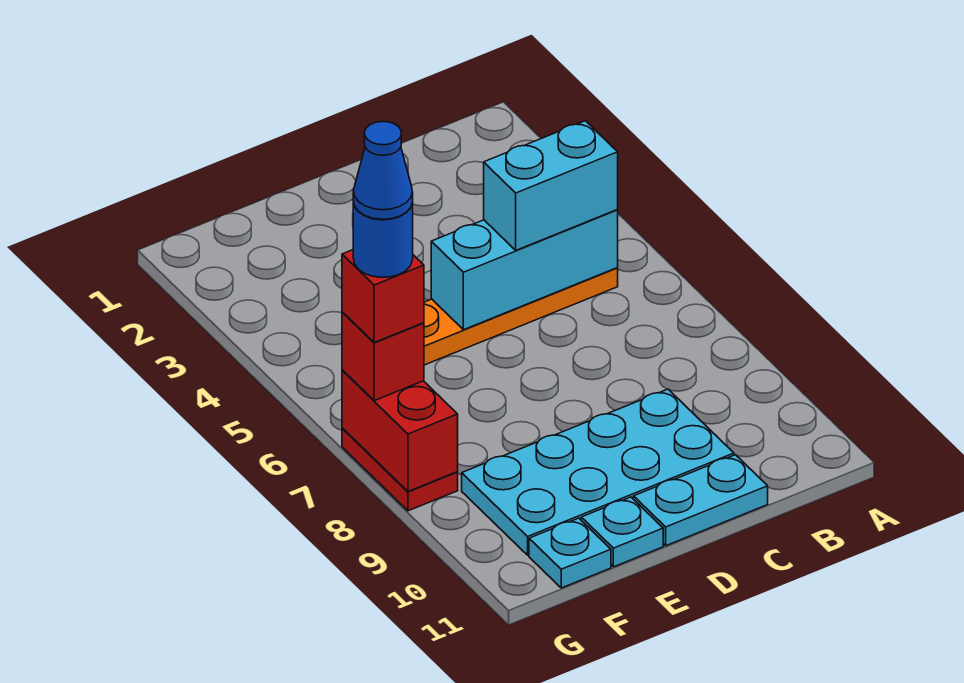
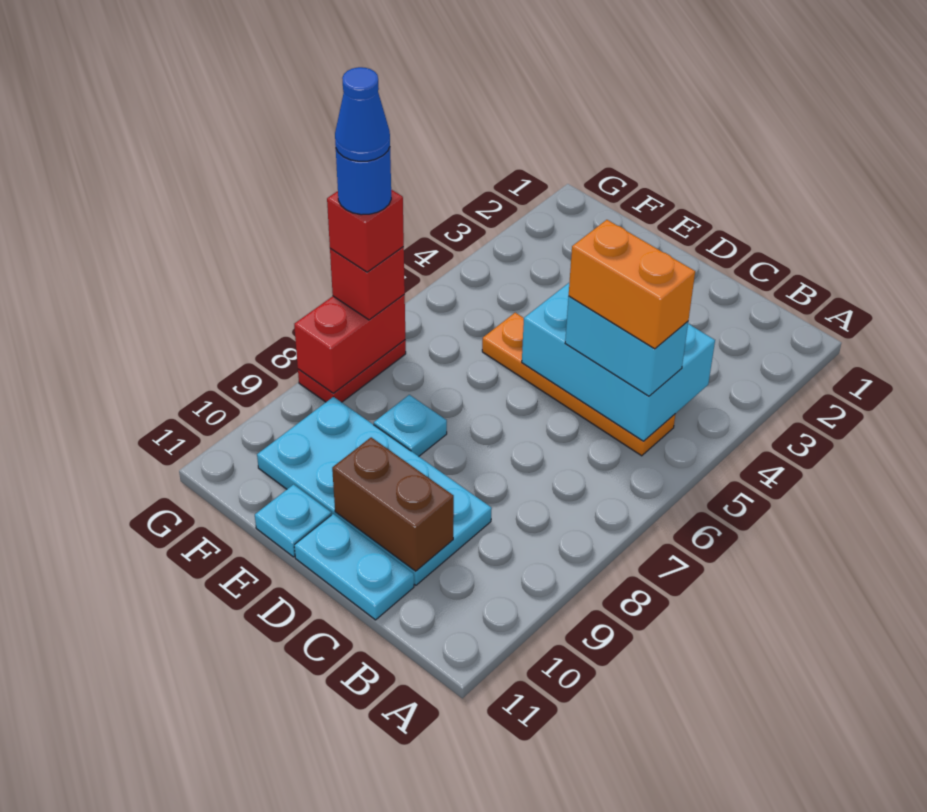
cyan brick B5:D5 level 2 -> cyan brick B4:D5 level 2
none -> orange brick B5:C5 level 4
none -> brown brick C10:D10 level 2
cyan plate F11 level 1 -> cyan plate E8 level 1

